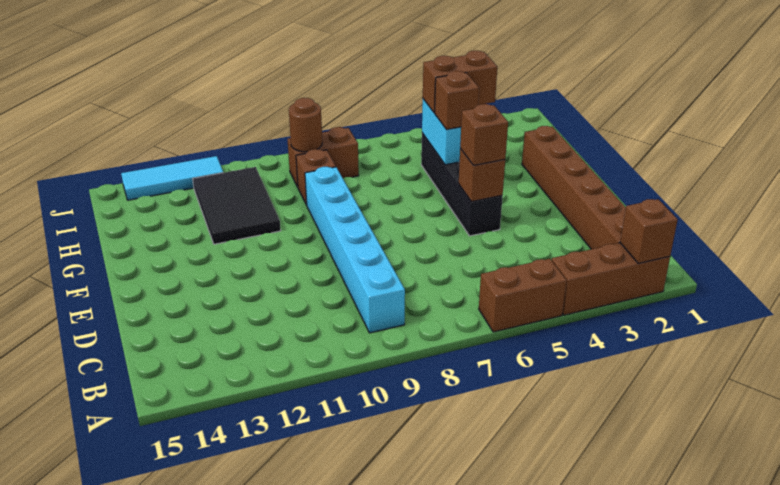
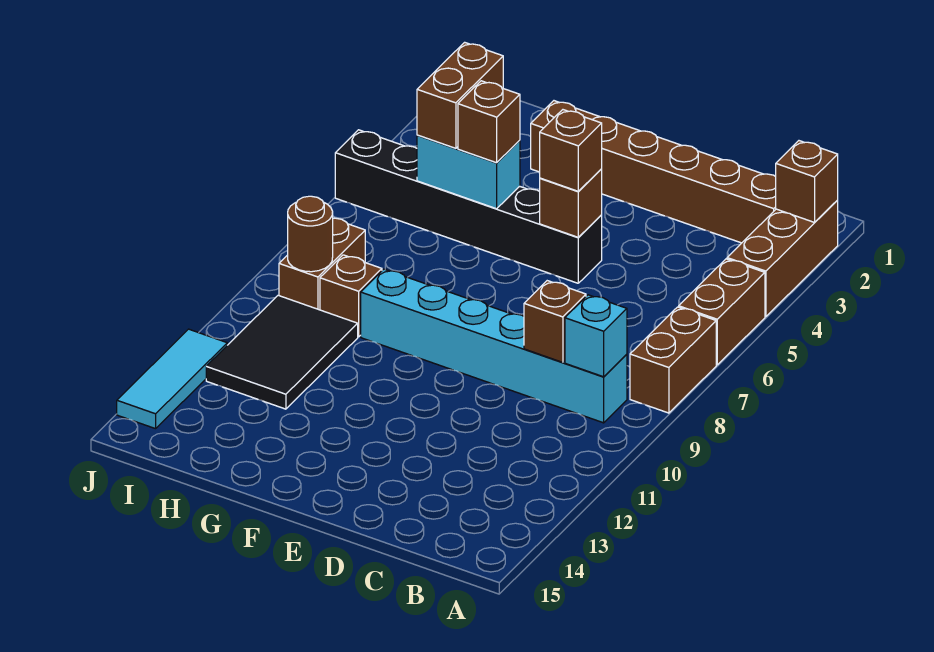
none -> brown brick A7:A8 level 1
none -> cyan brick B9 level 2
none -> brown brick C9 level 2
black brick E5:H5 level 1 -> black brick E5:J5 level 1
black tile G11:I12 level 1 -> black tile H10:I12 level 1

